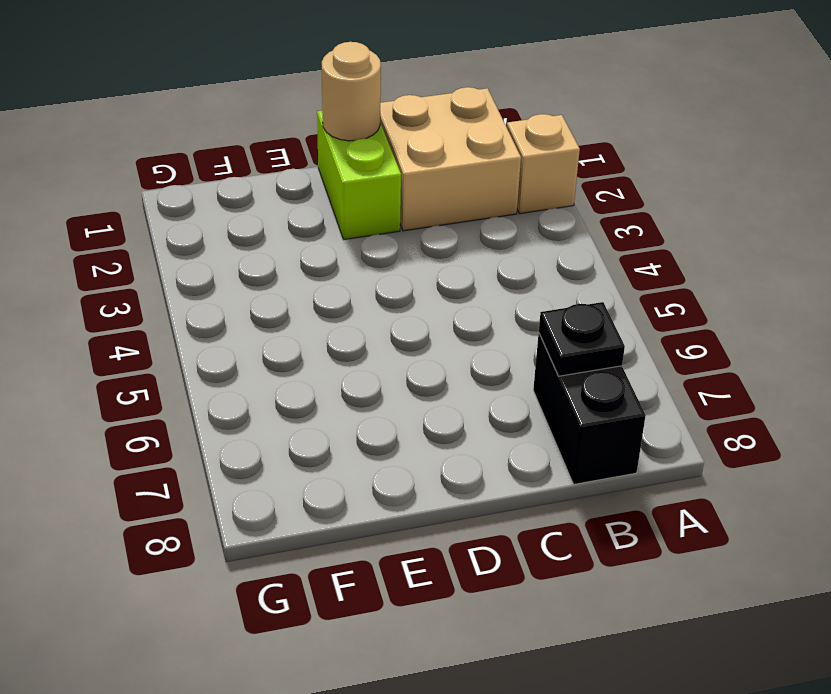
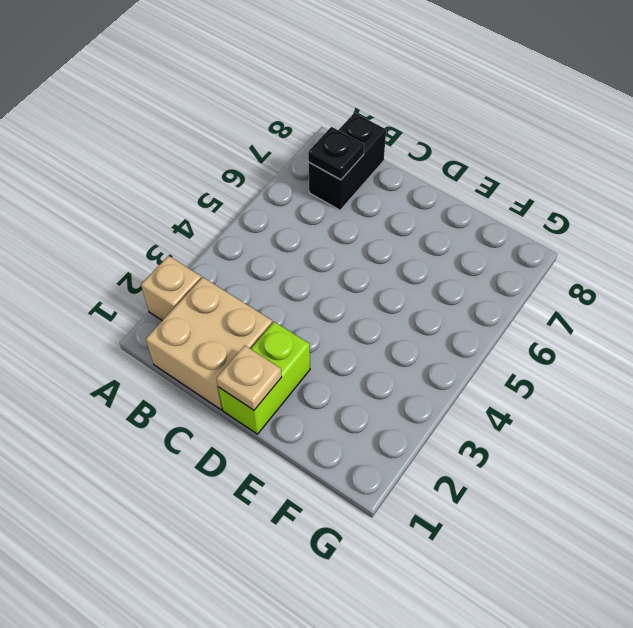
tan round brick D1 level 2 -> tan plate D1 level 2

